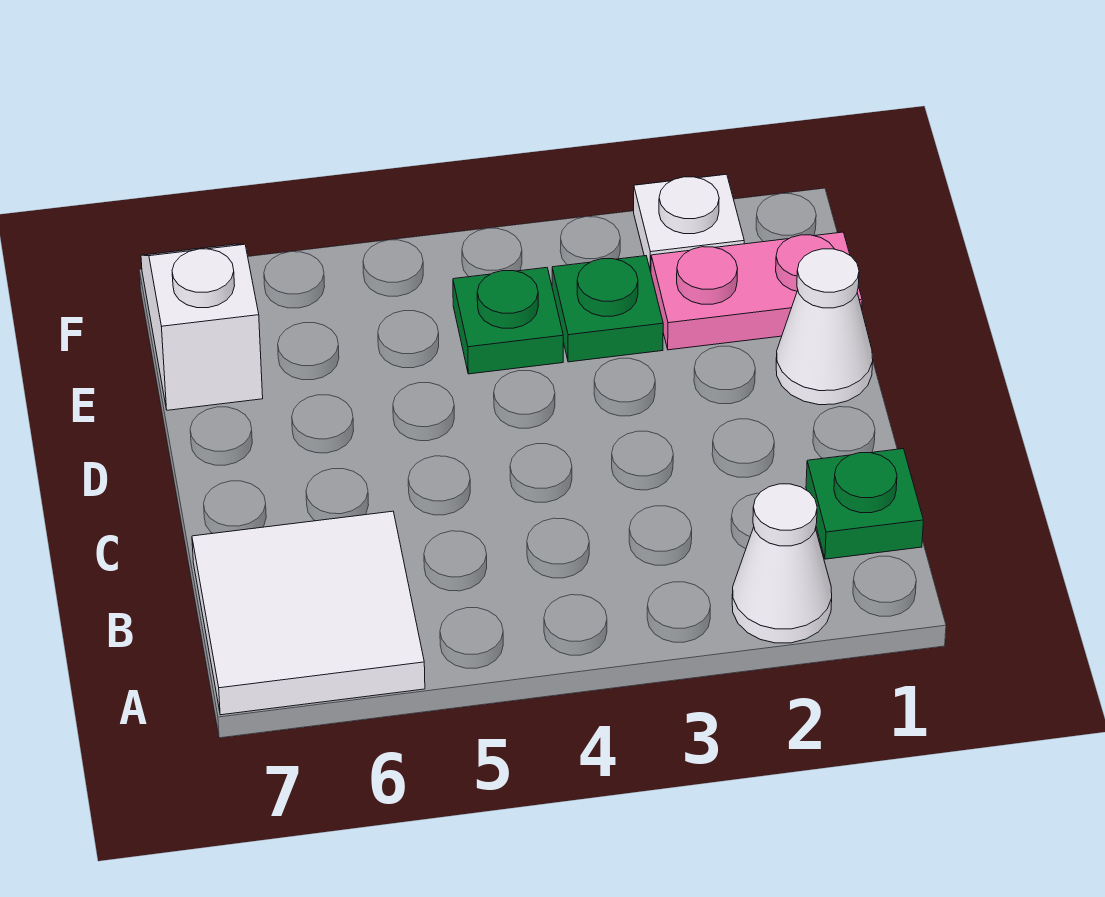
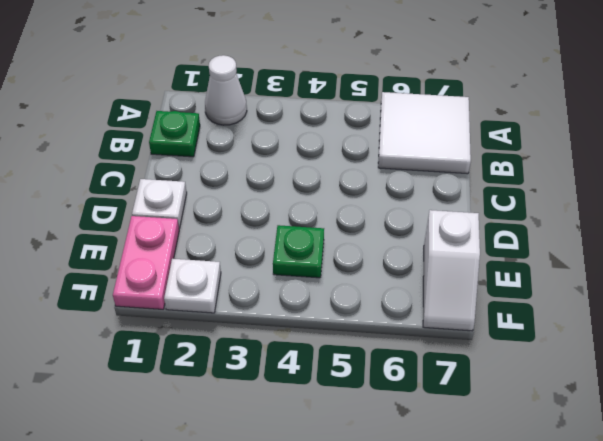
white cone D1 level 1 -> white plate D1 level 1
pink plate E1:E2 level 1 -> pink plate E1:F1 level 1
green plate E3 level 1 -> none

